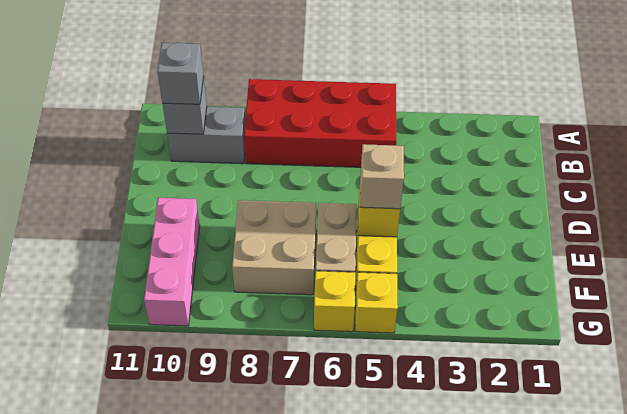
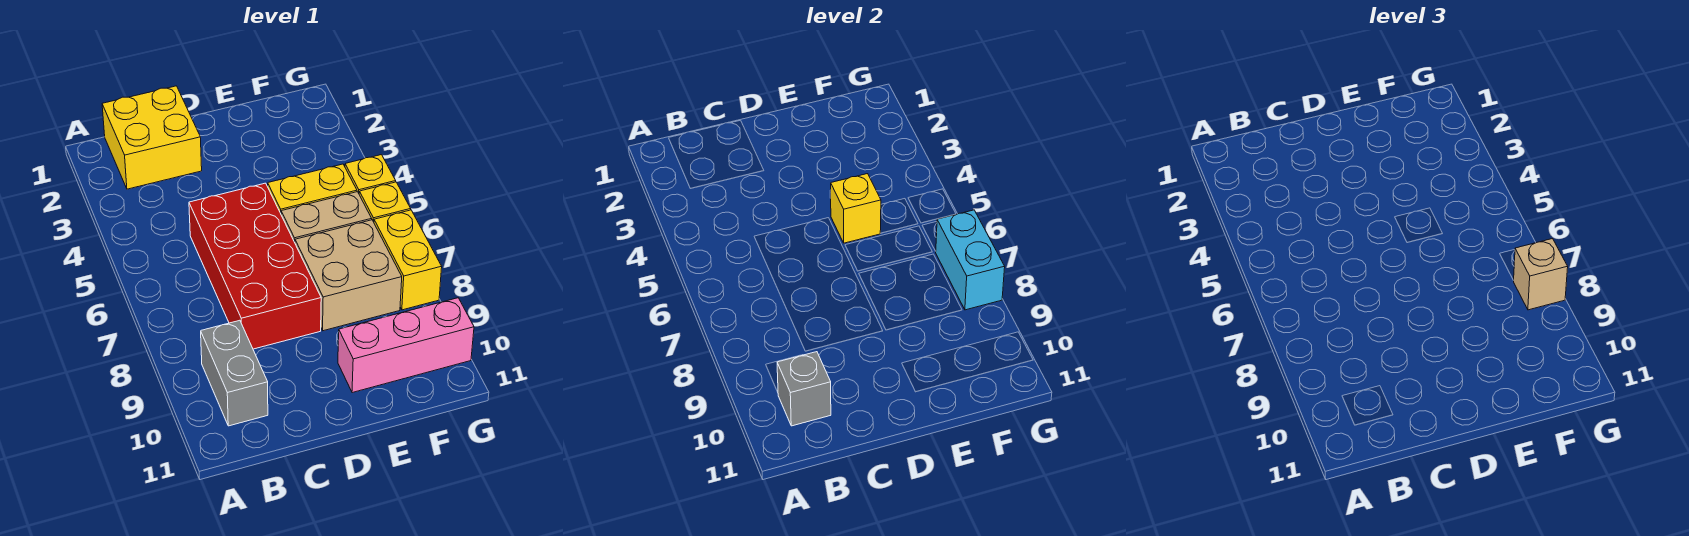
red brick A5:B8 level 1 -> red brick C5:D8 level 1
none -> yellow brick B1:C2 level 1
grey brick B10 level 3 -> none
tan brick E5 level 3 -> tan brick G8 level 3
none -> yellow brick G7:G8 level 1
none -> cyan brick G7:G8 level 2

